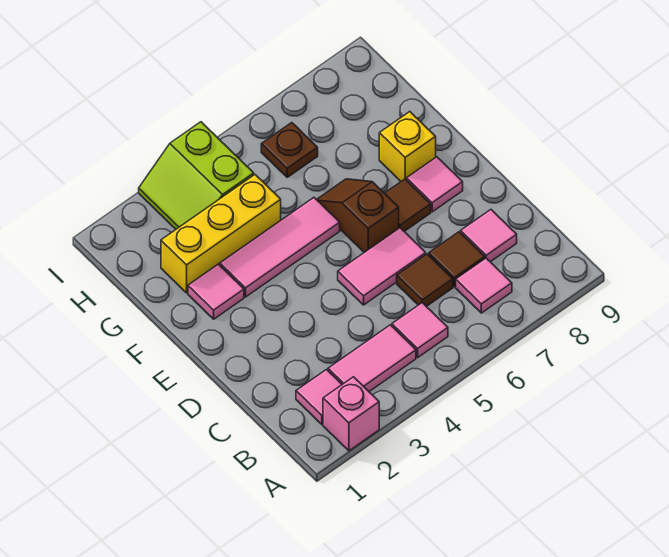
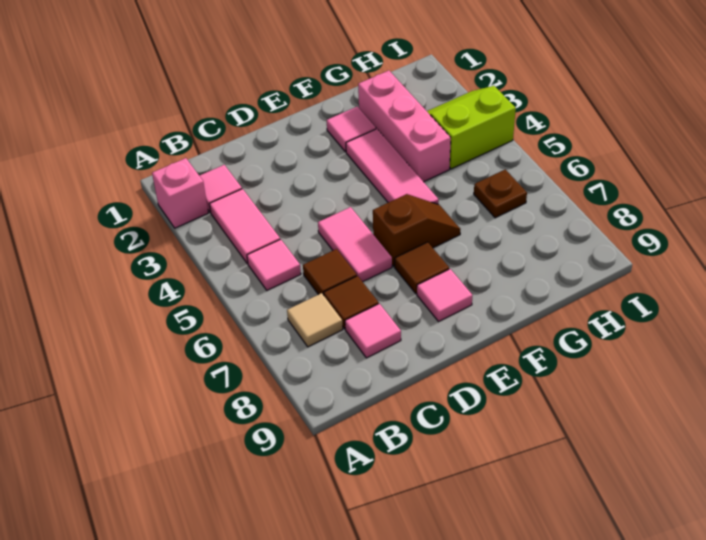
pink tile B7 level 1 -> tan tile B7 level 1
yellow brick F8 level 1 -> none
yellow brick G2:G4 level 1 -> pink brick G2:G4 level 1

